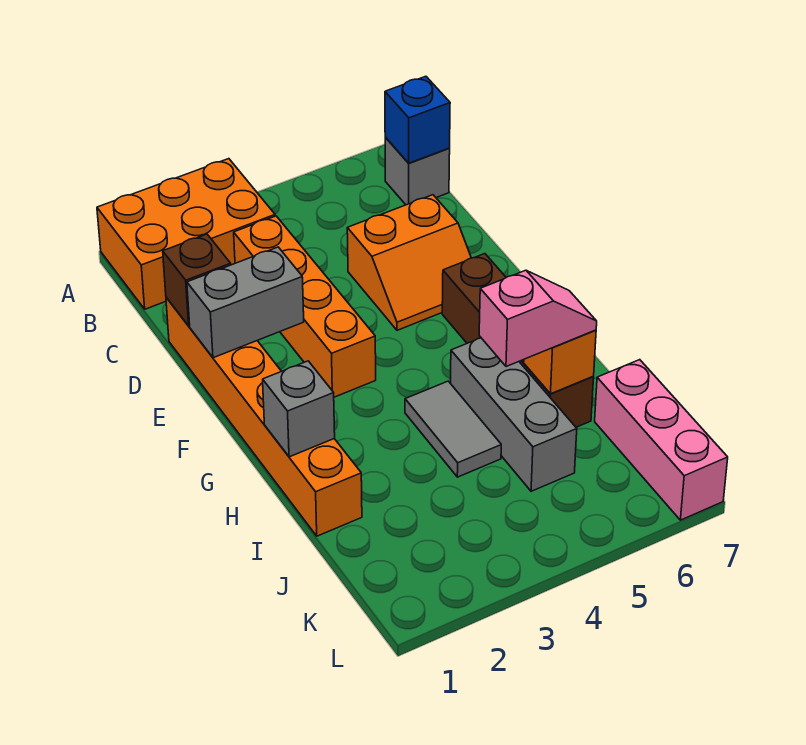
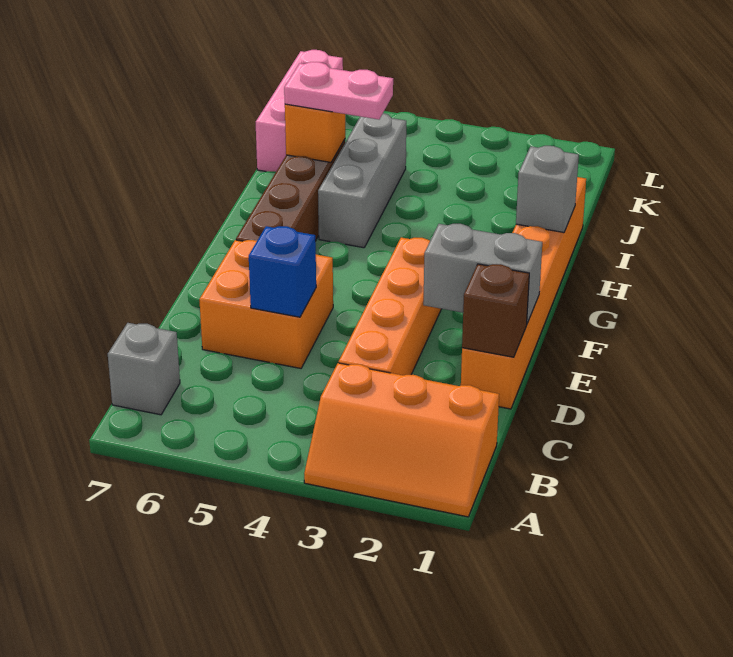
orange brick A1:B3 level 1 -> orange slope A1:B3 level 1 top B
blue brick B7 level 2 -> blue brick D5 level 2
orange slope D5:E6 level 1 top D -> orange brick D5:E6 level 1
grey tile H4:I4 level 1 -> none
pink slope I5:I6 level 3 top 5 -> pink plate I5:I6 level 3

